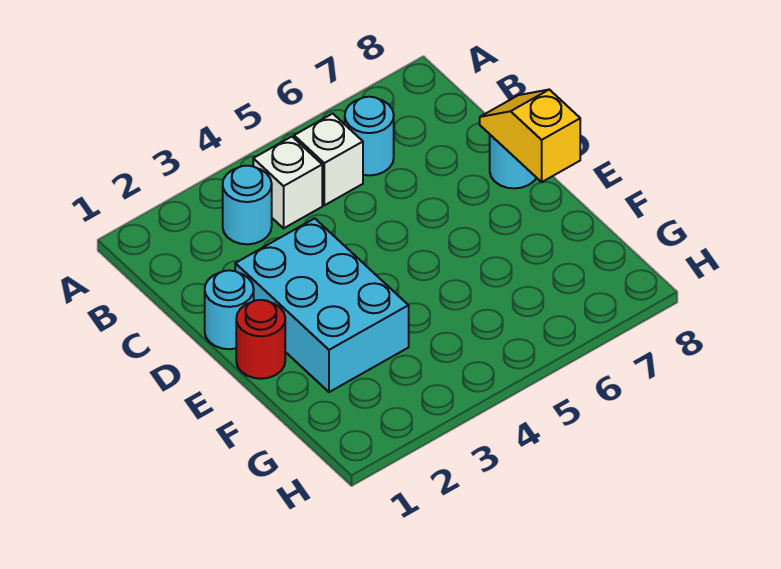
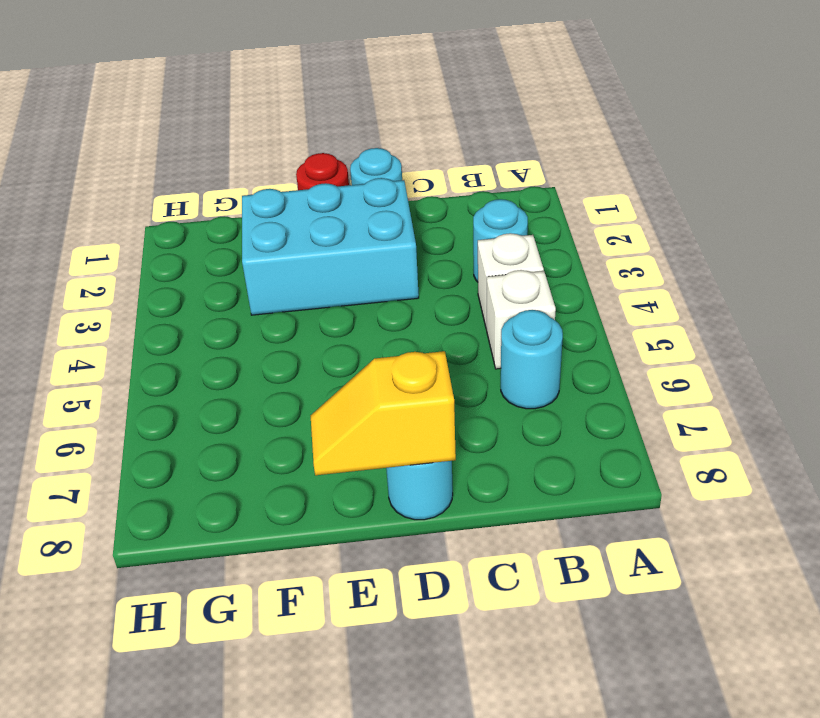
yellow slope D8:E8 level 2 top E -> yellow slope D8:E8 level 2 top D

